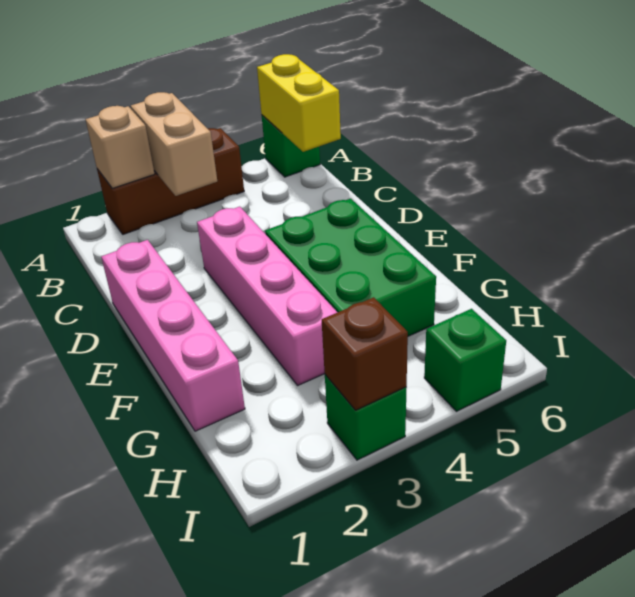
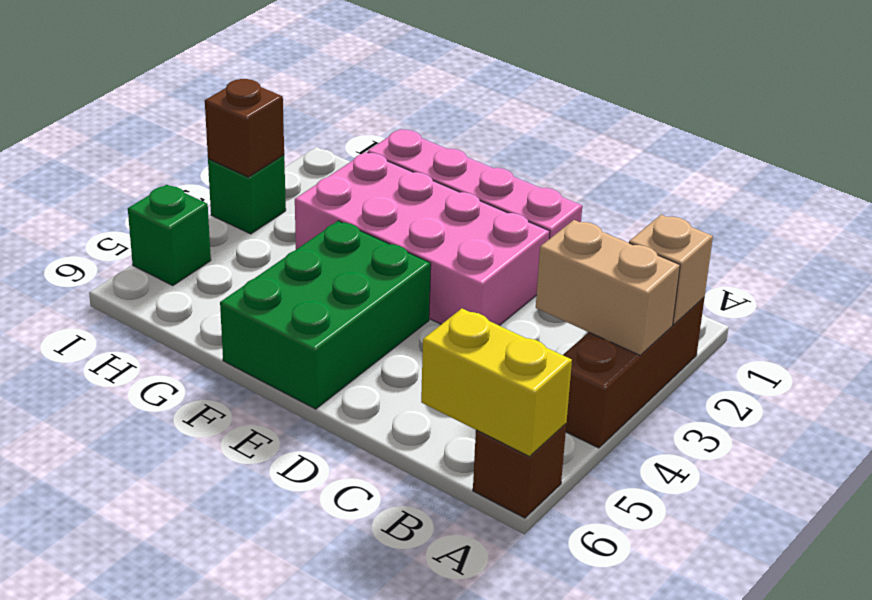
green brick A6 level 1 -> brown brick A6 level 1
pink brick D3:G3 level 1 -> pink brick D2:G3 level 1
green brick E4:G5 level 1 -> green brick E4:F6 level 1

